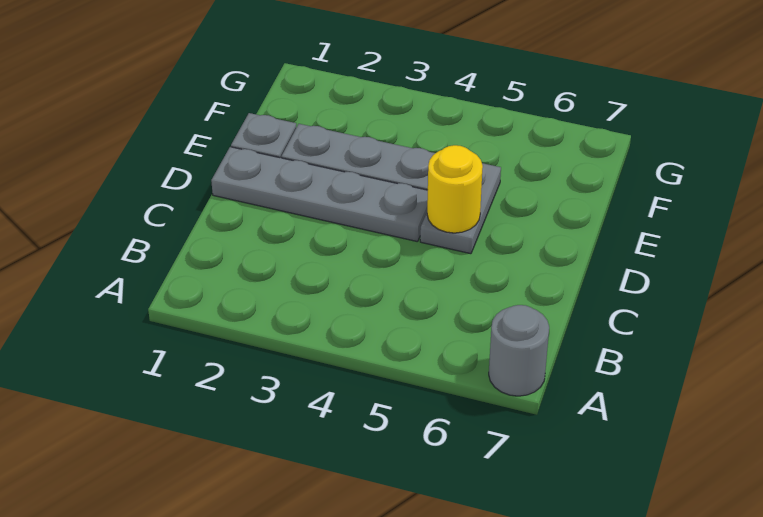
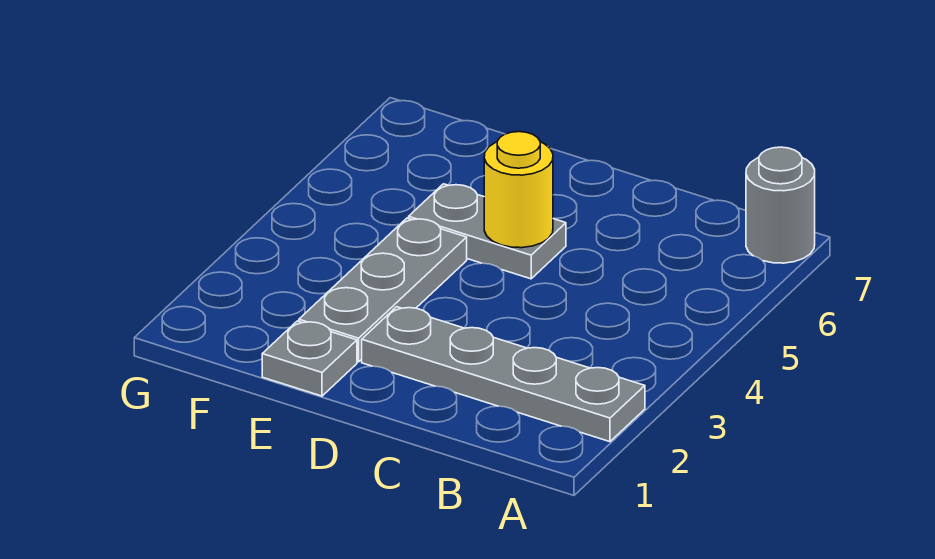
grey plate D1:D4 level 1 -> grey plate A2:D2 level 1

